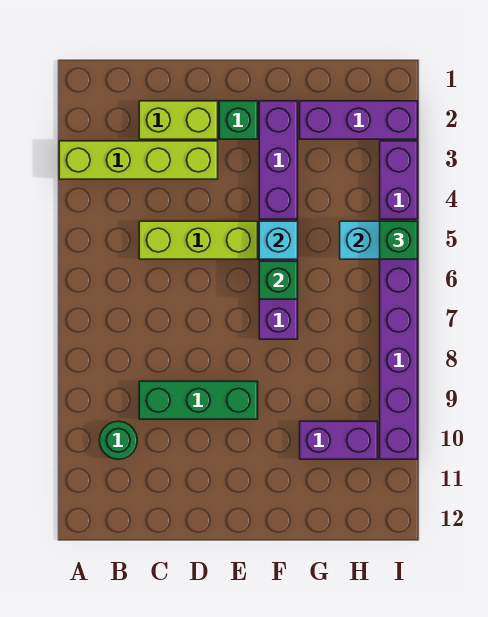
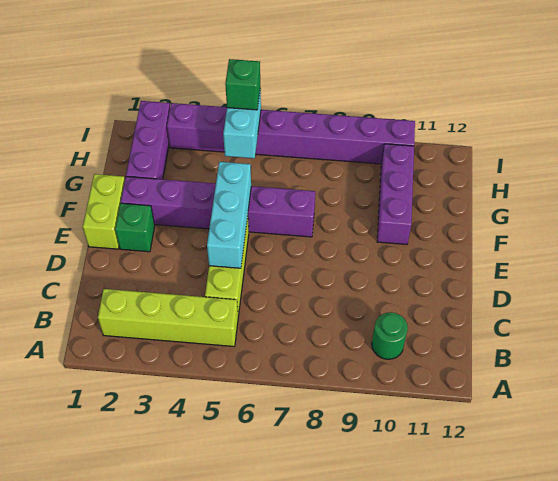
lime brick A3:D3 level 1 -> lime brick B2:B5 level 1
lime brick C2:D2 level 1 -> lime brick E1:F1 level 1
green brick C9:E9 level 1 -> none
cyan brick F5 level 2 -> cyan brick D5:F5 level 2
green brick F6 level 2 -> none
purple brick G10:H10 level 1 -> purple brick F10:H10 level 1

